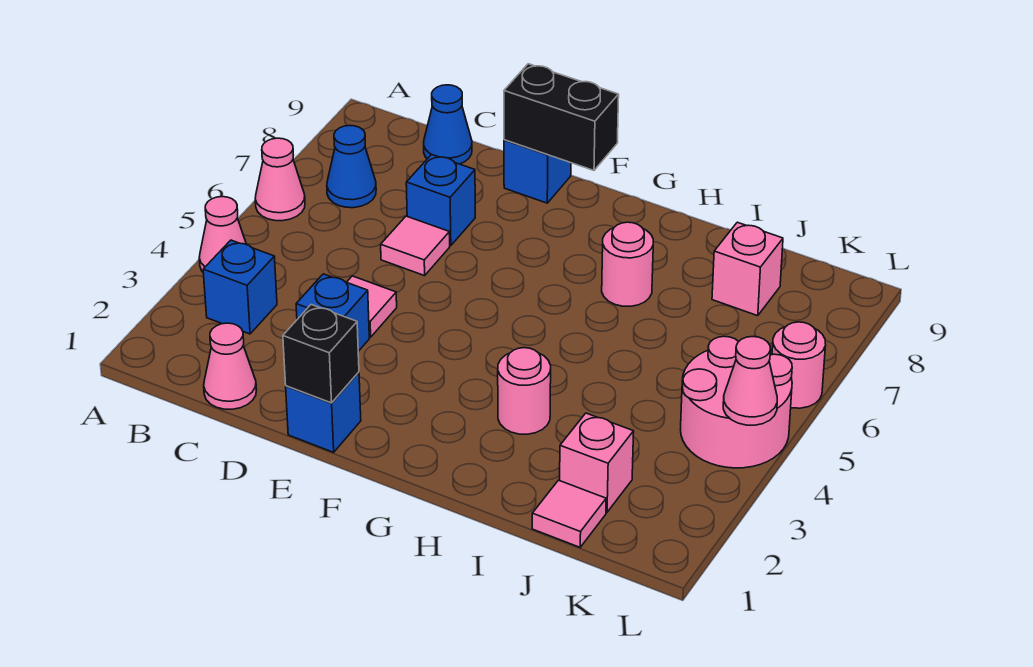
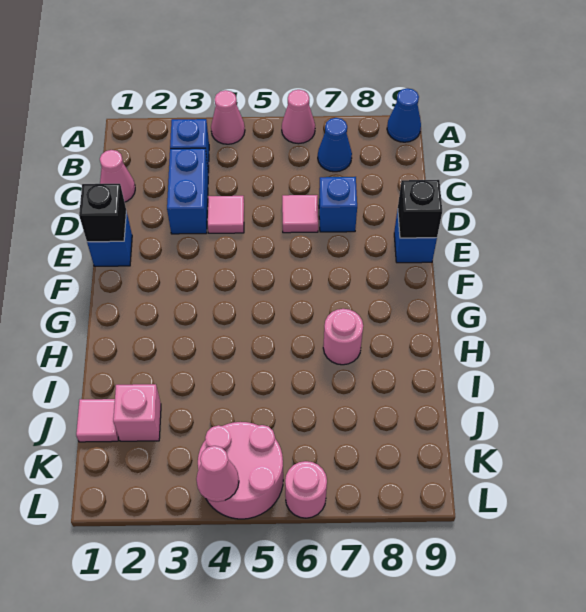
blue cone C9 level 1 -> blue cone A9 level 1
blue brick D3 level 1 -> blue brick C3:D3 level 1
black brick E9:F9 level 2 -> black brick E9 level 2
pink round brick H3 level 1 -> none
pink brick J8 level 1 -> none

